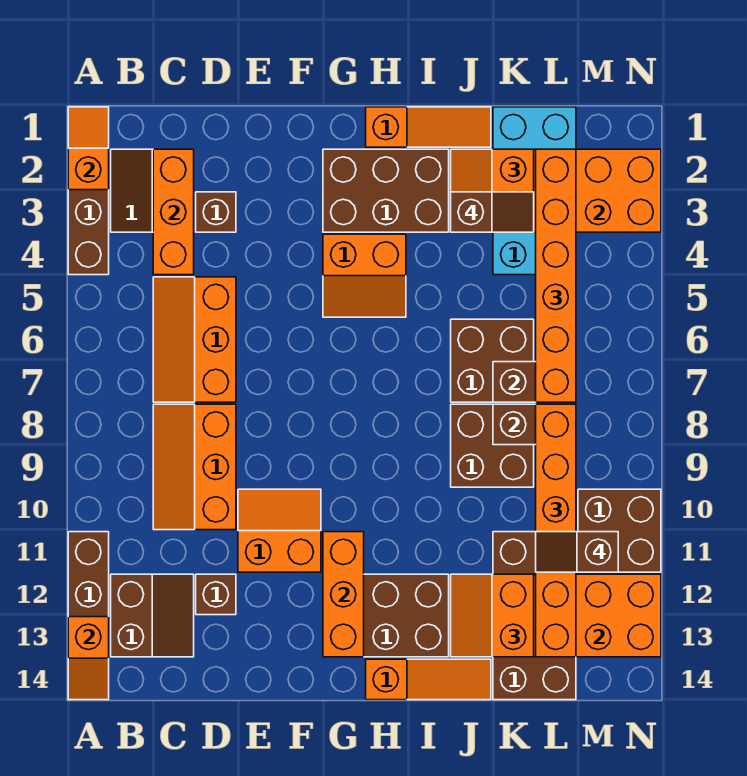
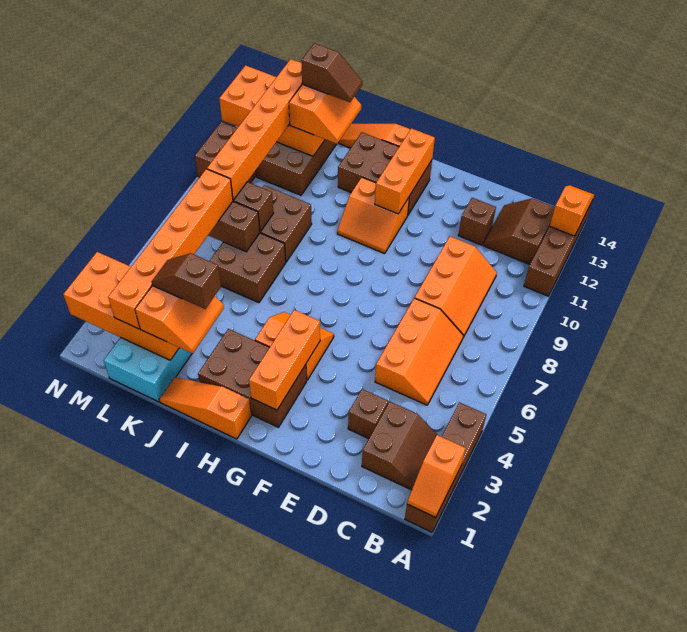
orange brick C2:C4 level 2 -> orange brick G2:G4 level 2
orange slope E10:F11 level 1 top 11 -> orange slope G10:H11 level 1 top 11
brown slope L11:M11 level 4 top M -> brown slope J13:K13 level 4 top K

